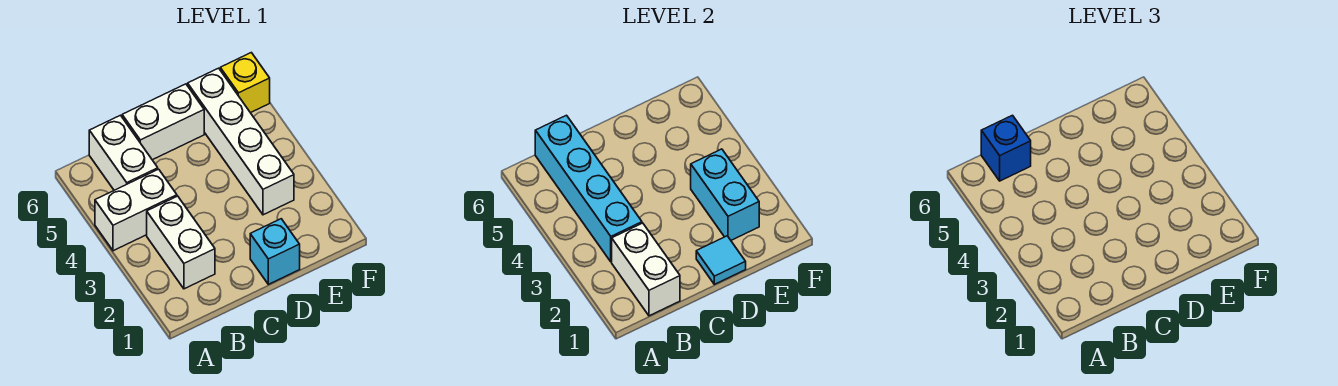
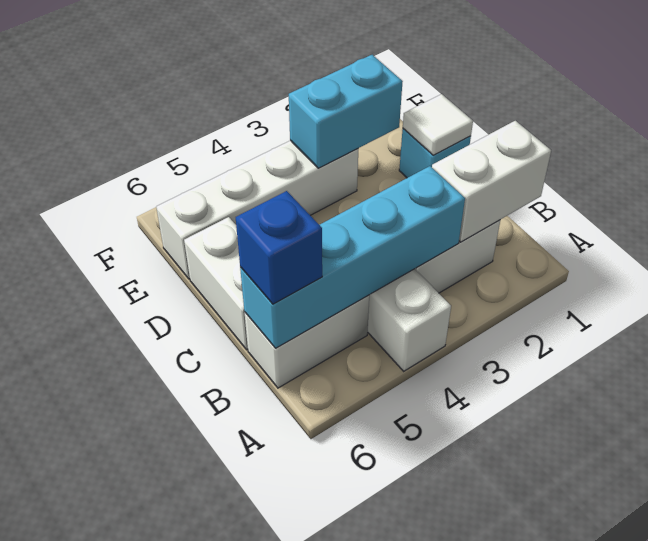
cyan tile D1 level 2 -> white tile D1 level 2
yellow brick F6 level 1 -> none

